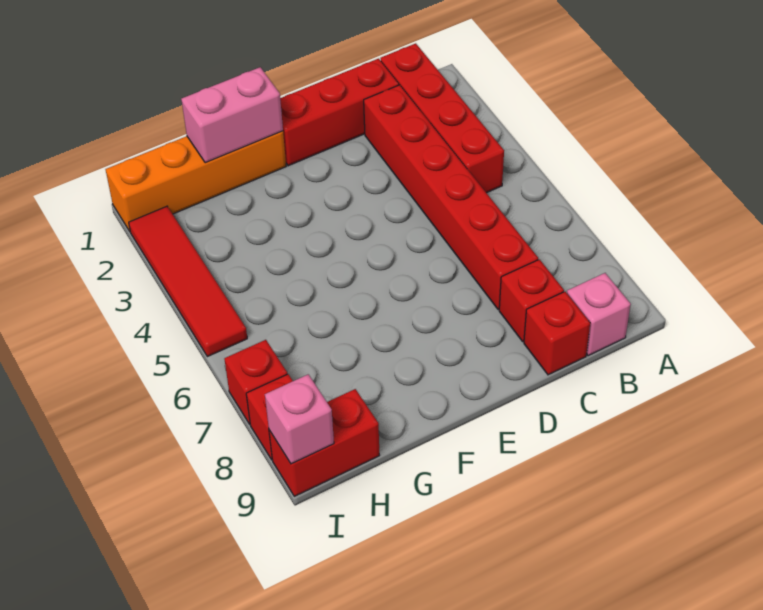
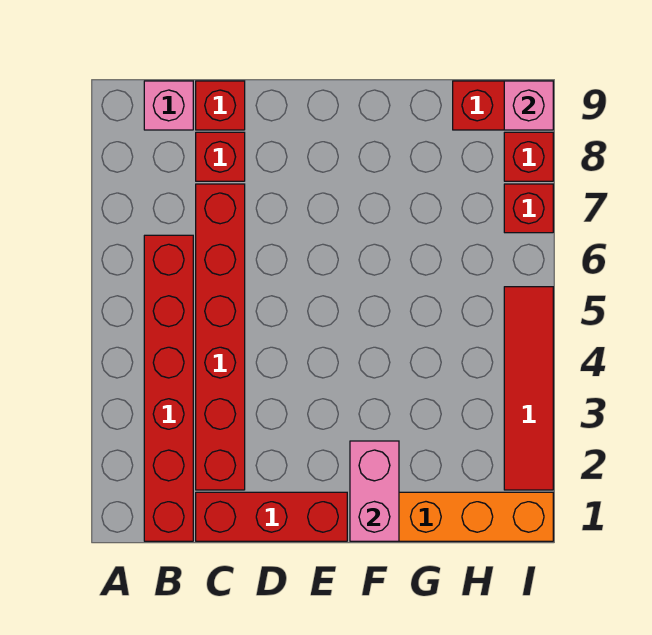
red brick B1:B4 level 1 -> red brick B1:B6 level 1
pink brick F1:G1 level 2 -> pink brick F1:F2 level 2

